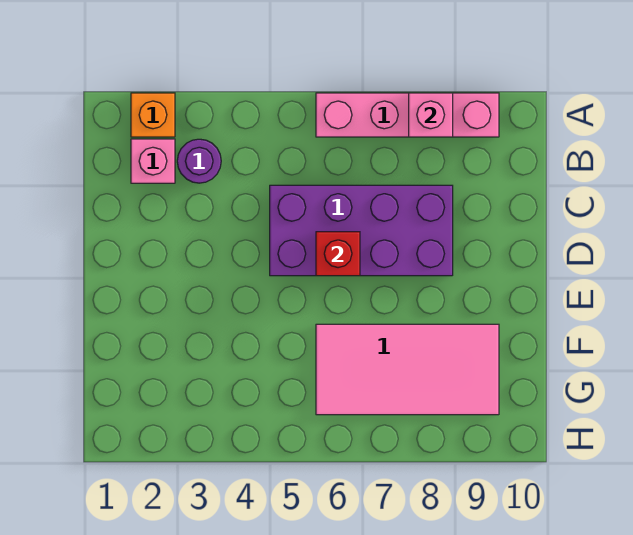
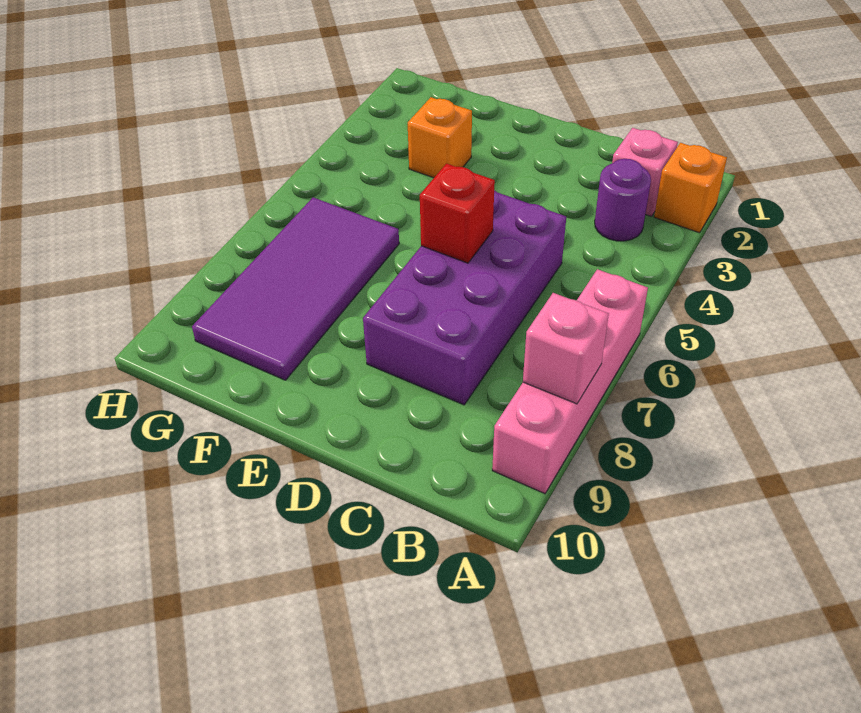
none -> orange brick F3 level 1
pink tile F6:G9 level 1 -> purple tile F6:G9 level 1

